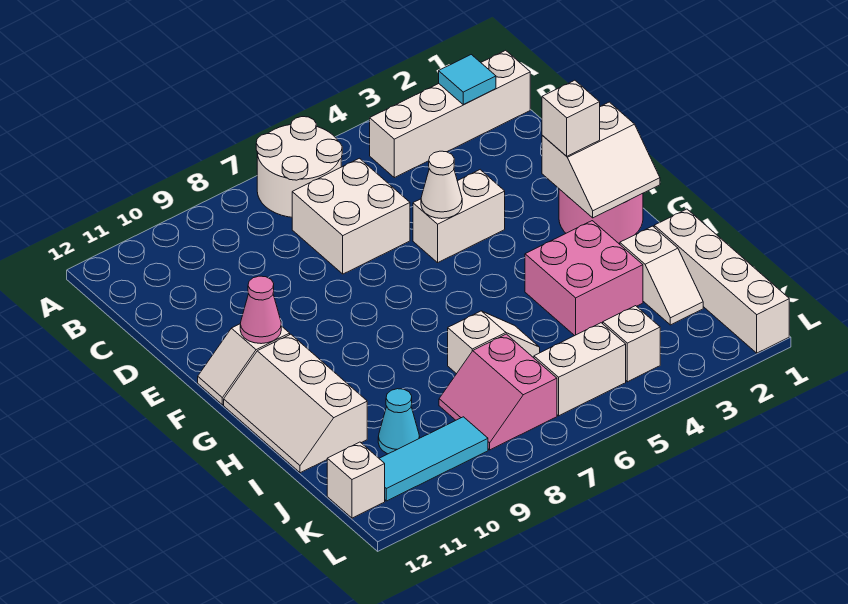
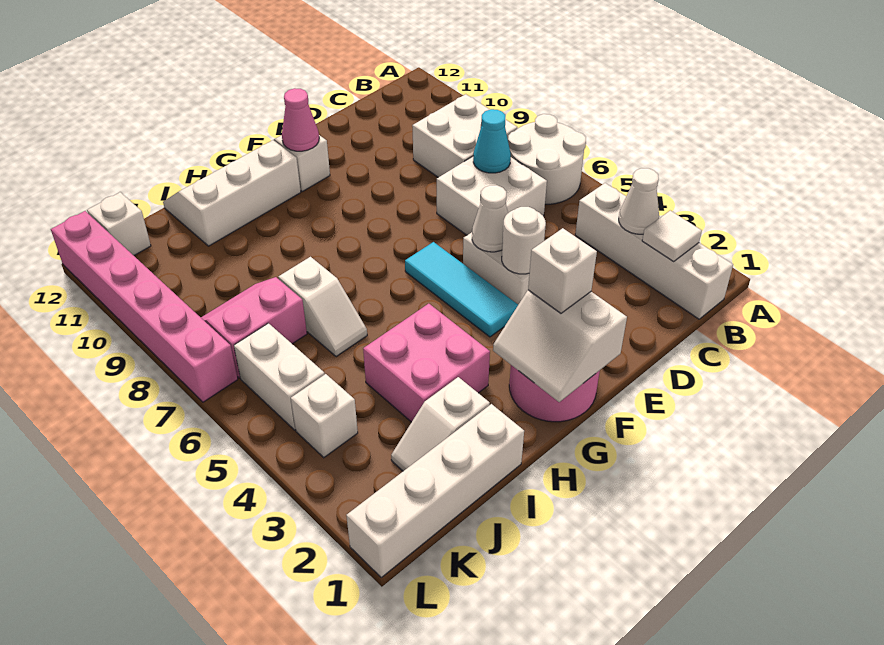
cyan tile B2 level 2 -> white tile B2 level 2
none -> white cone B3 level 2
none -> white brick B8:C9 level 1
none -> white round brick E4 level 2
cyan cone J10 level 1 -> cyan cone C7 level 2
cyan tile K9:K11 level 1 -> cyan tile F4:F6 level 1
none -> pink brick L7:L12 level 1

